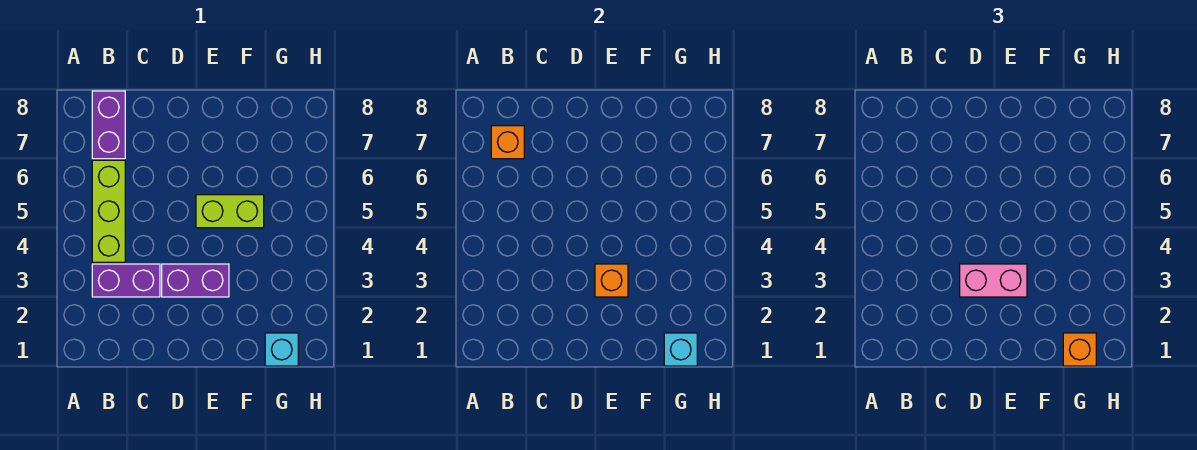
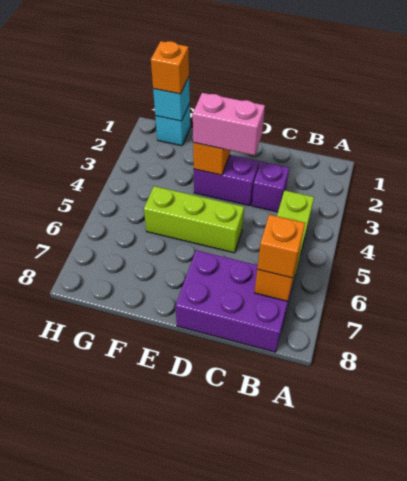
purple brick B3:C3 level 1 -> purple brick C3 level 1
purple brick B7:B8 level 1 -> purple brick B7:D8 level 1
none -> orange brick B7 level 3
lime brick E5:F5 level 1 -> lime brick D5:F5 level 1

